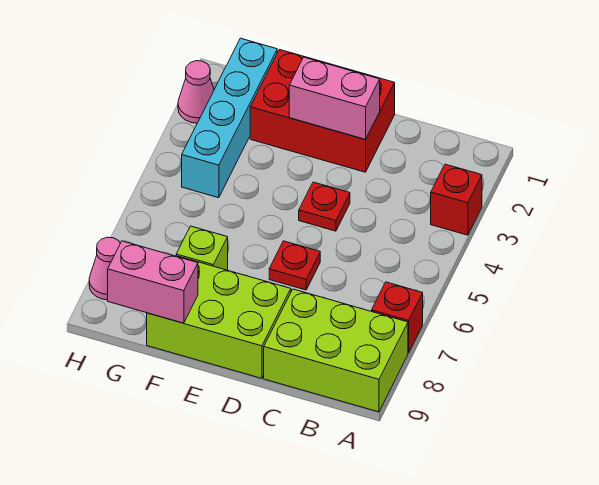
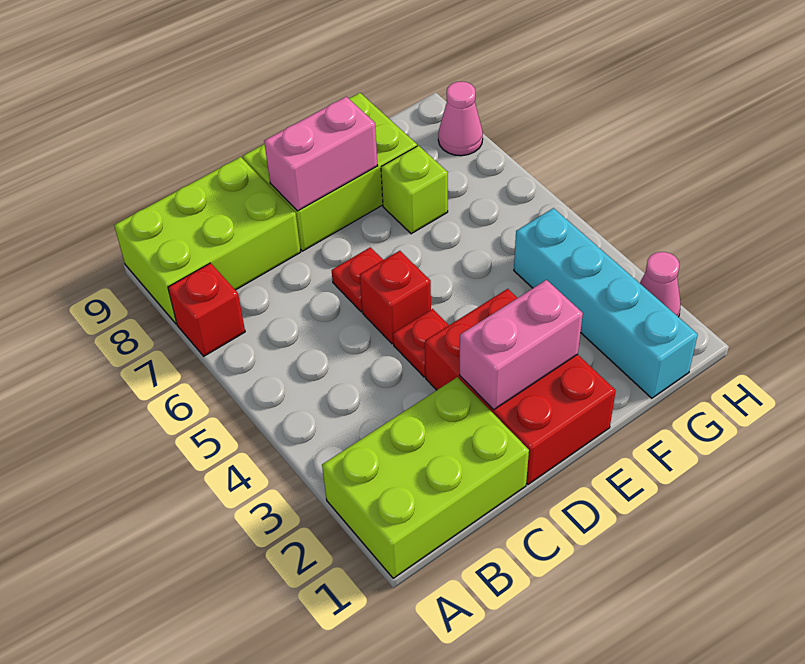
none -> lime brick A1:C2 level 1
red brick A3 level 1 -> red brick D5 level 1
red brick D1:F2 level 1 -> red brick D1:E3 level 1
pink brick F9:G9 level 2 -> pink brick D8:E8 level 2

